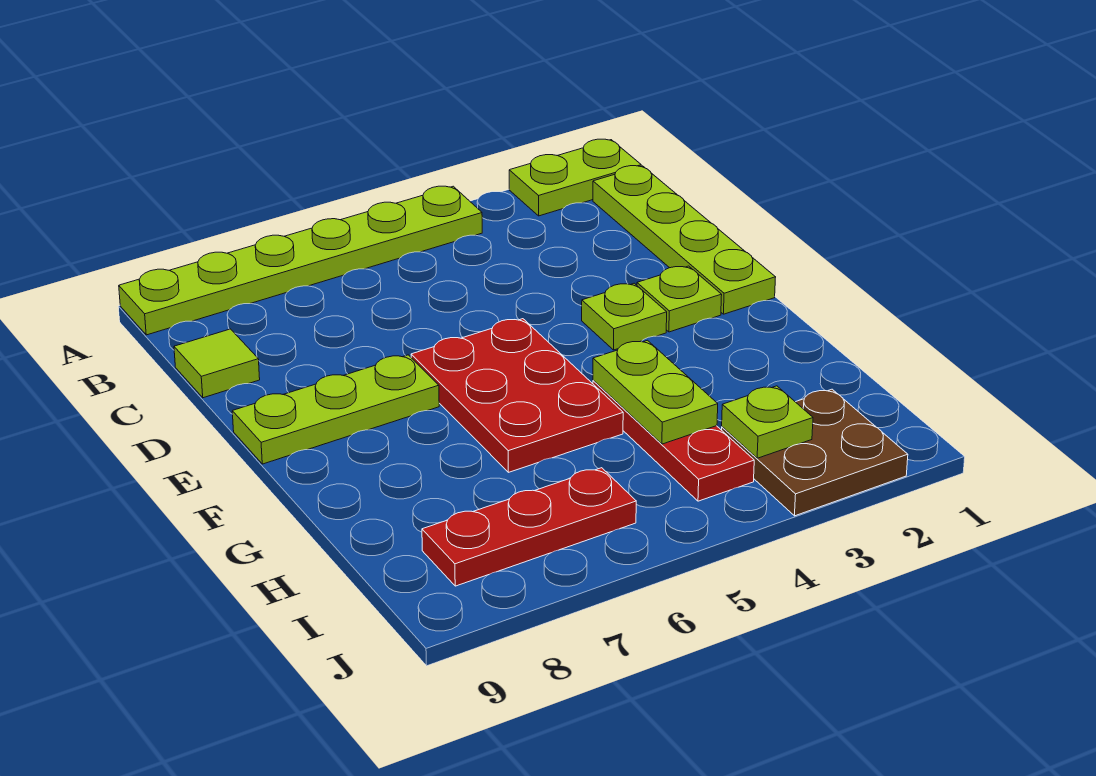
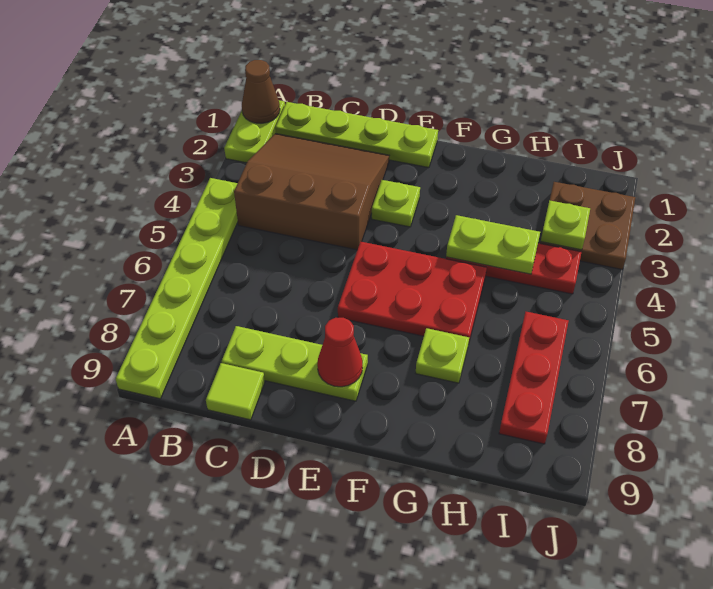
none -> brown cone A1 level 2
none -> brown slope B2:D4 level 1 top 4
lime plate E2 level 1 -> lime plate G7 level 1
lime plate E7:E9 level 1 -> lime plate C8:E8 level 1
none -> red cone E8 level 2

